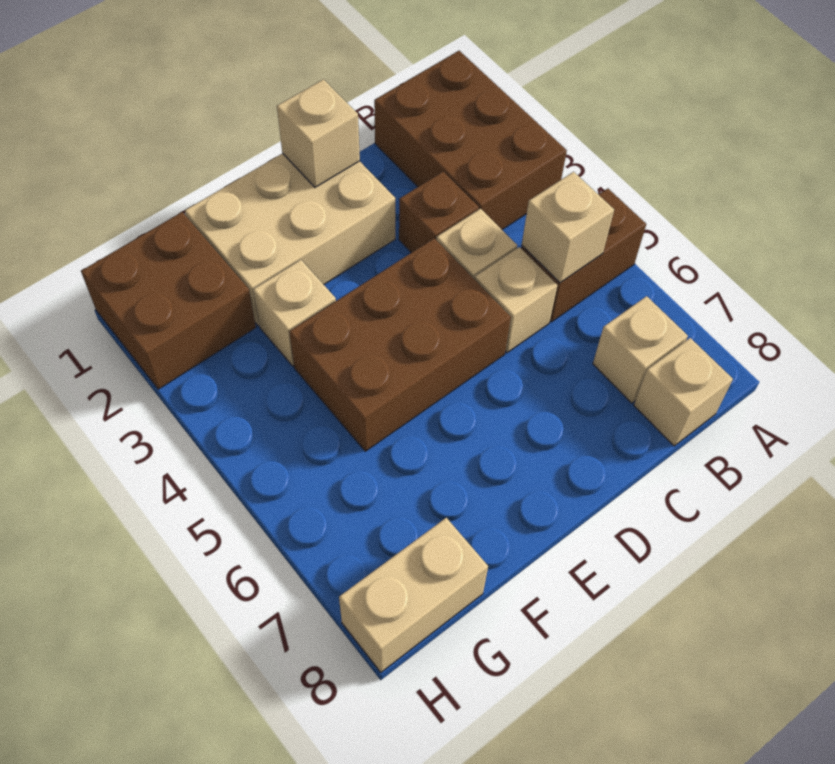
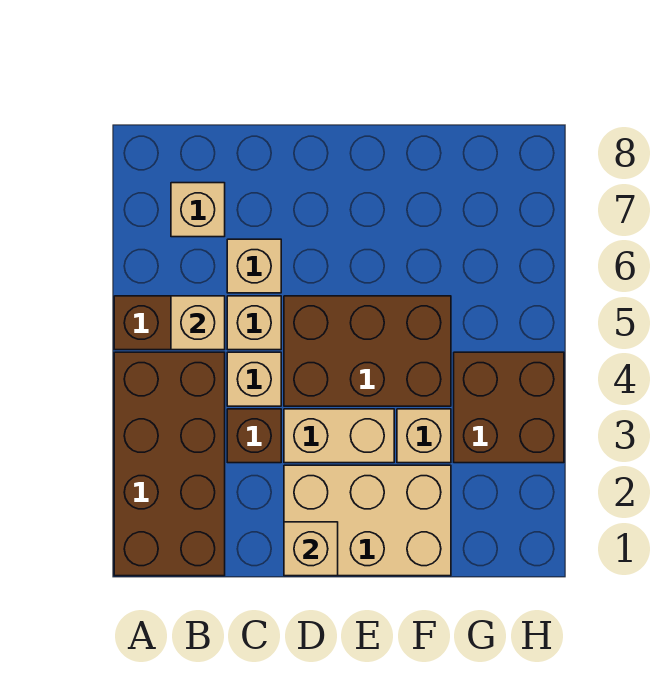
brown brick A1:B3 level 1 -> brown brick A1:B4 level 1
tan brick B8 level 1 -> tan brick C6 level 1
brown brick G1:H2 level 1 -> brown brick G3:H4 level 1
tan brick G8:H8 level 1 -> tan brick D3:E3 level 1

